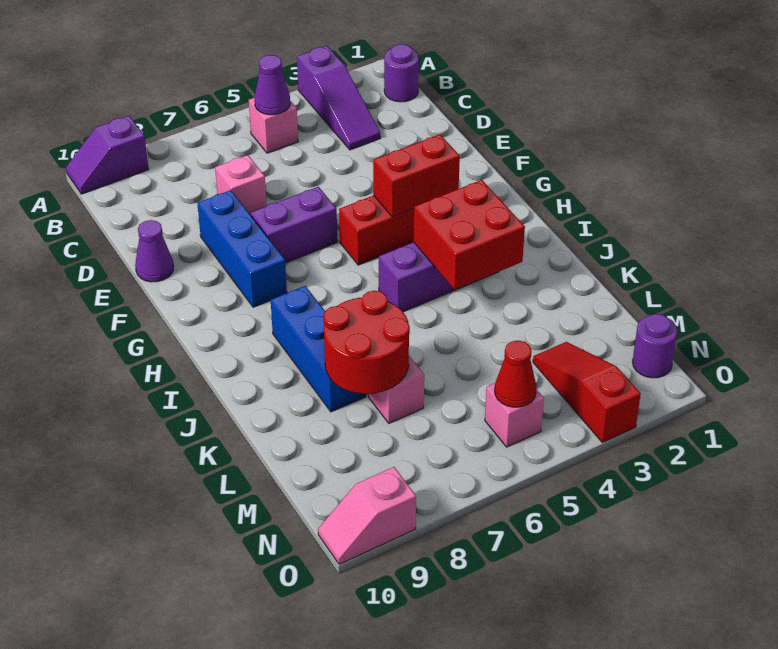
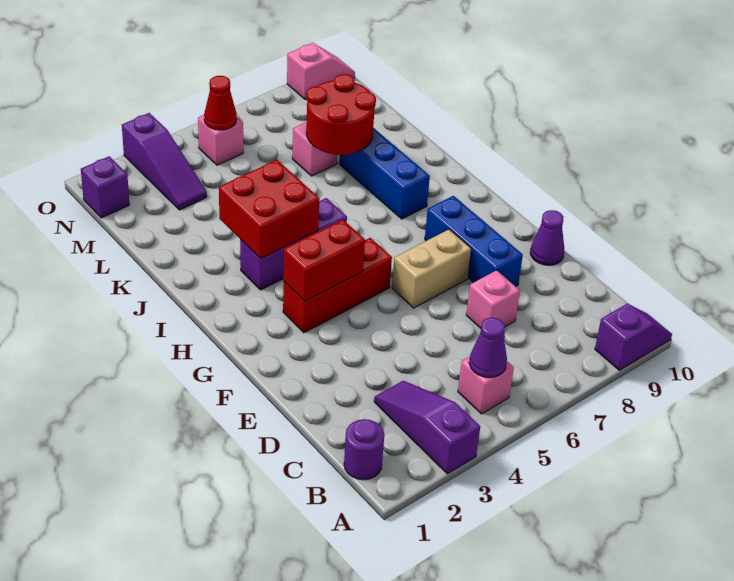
purple brick F6:F7 level 1 -> tan brick F6:F7 level 1
red slope M3:O3 level 1 top O -> purple slope M3:O3 level 1 top O
purple round brick N1 level 1 -> purple brick N1 level 1

